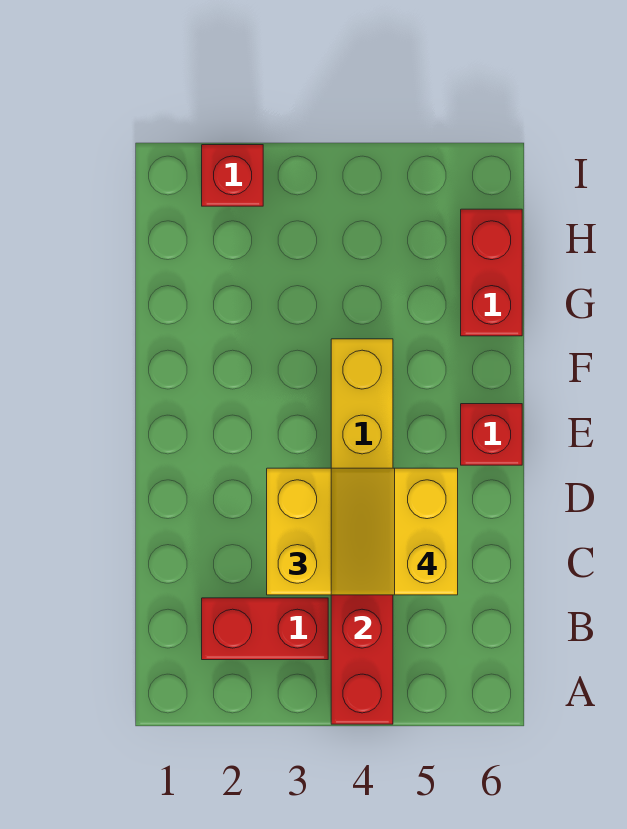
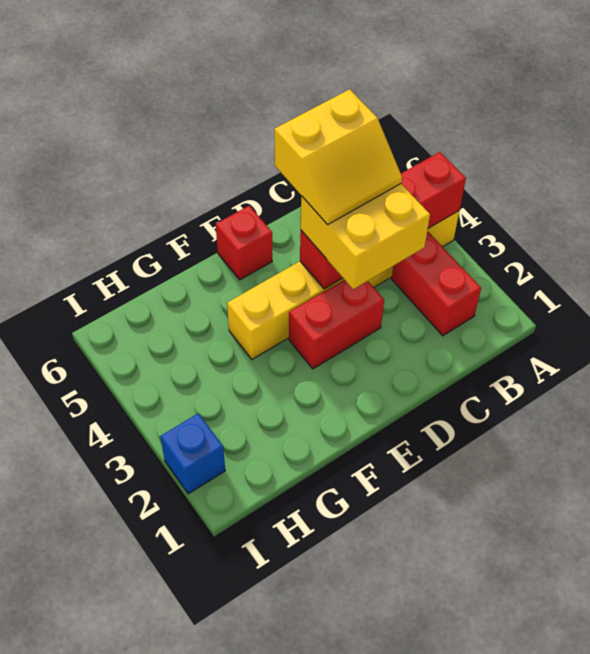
red brick G6:H6 level 1 -> red brick D3:E3 level 1
red brick I2 level 1 -> blue brick I2 level 1

